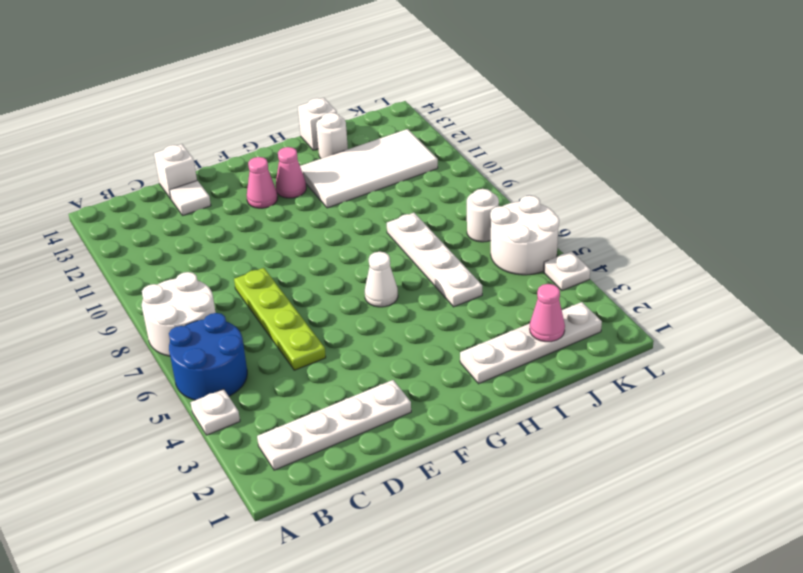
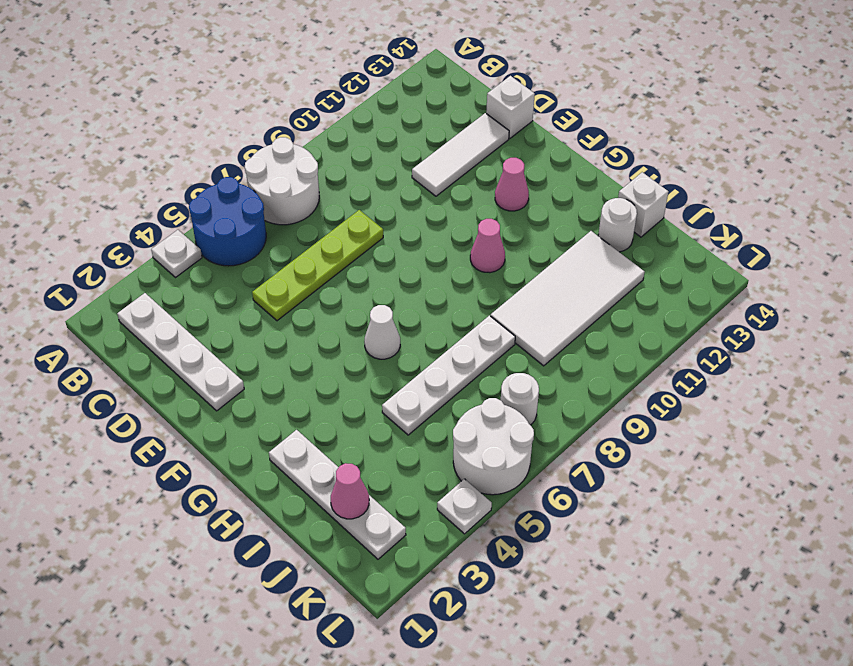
white tile D13 level 1 -> white tile D11:D13 level 1
pink cone G12 level 1 -> pink cone G10 level 1
white tile H11:K12 level 1 -> white tile I9:J12 level 1

